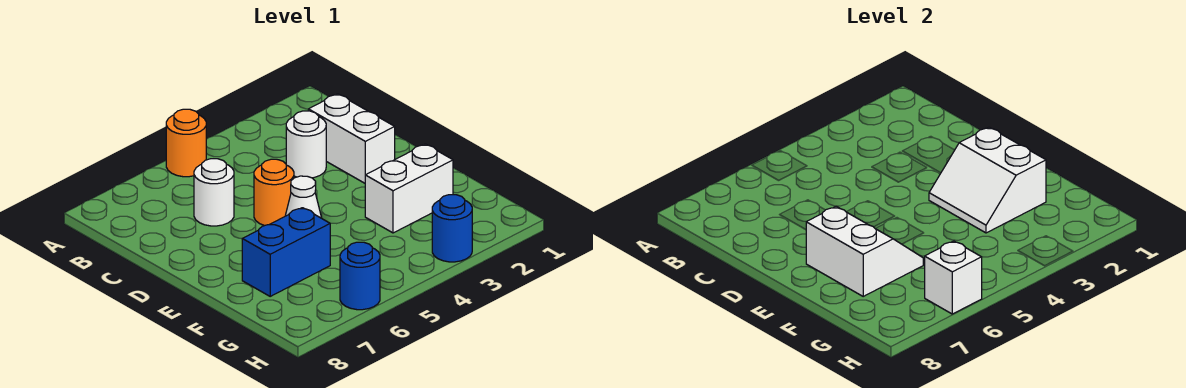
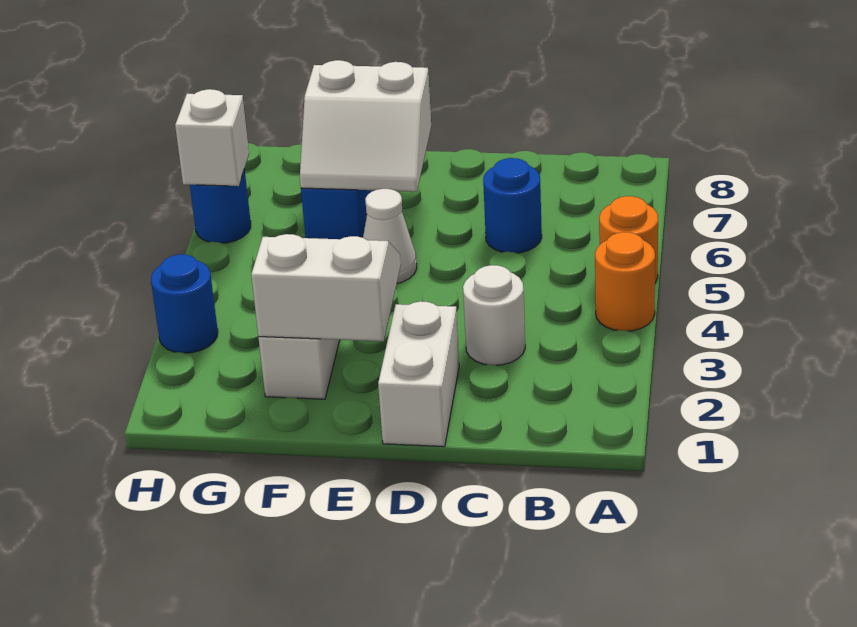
white brick C2:D2 level 1 -> white brick D1:D2 level 1
white round brick C6 level 1 -> blue round brick C6 level 1
orange round brick D5 level 1 -> orange round brick A4 level 1

